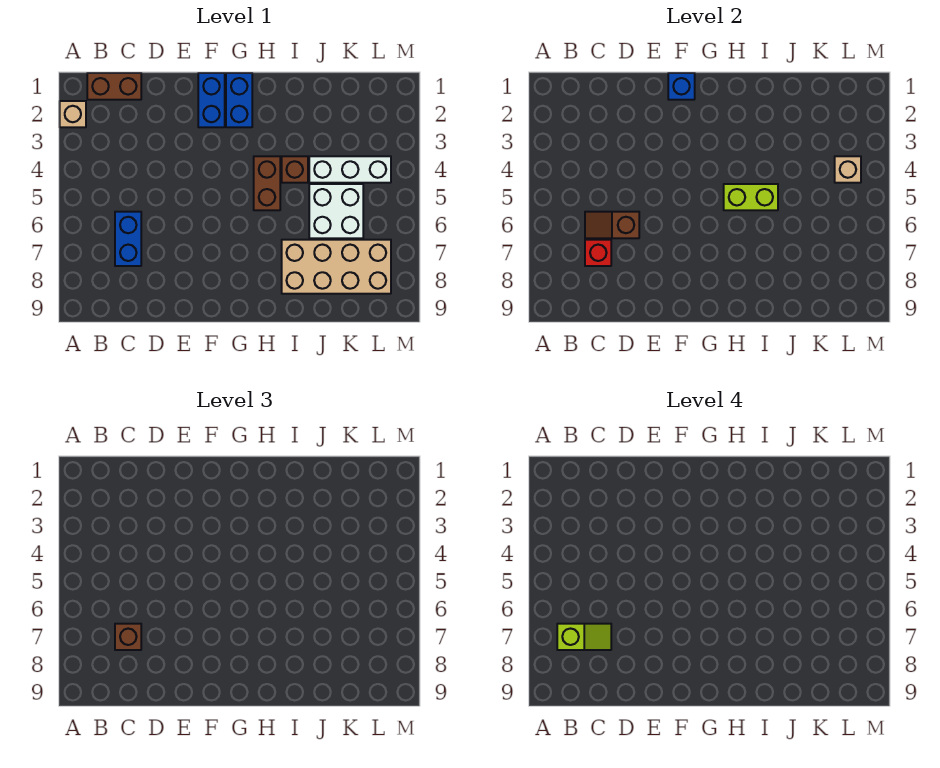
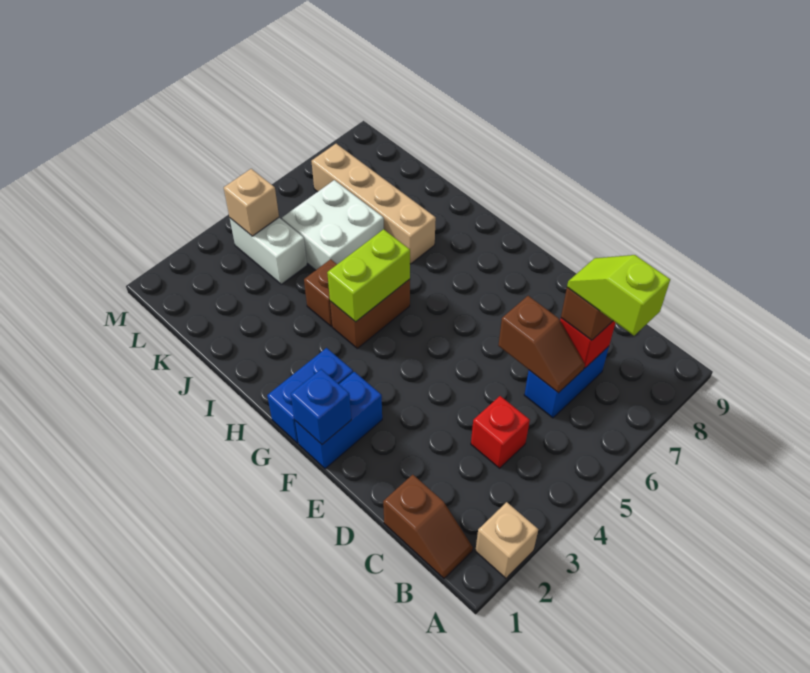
brown brick B1:C1 level 1 -> brown slope B1:C1 level 1 top C
none -> red brick C4 level 1
lime brick H5:I5 level 2 -> lime brick H4:H5 level 2
tan brick I7:L8 level 1 -> tan brick I7:L7 level 1
white brick J4:L4 level 1 -> white brick K4:L4 level 1

